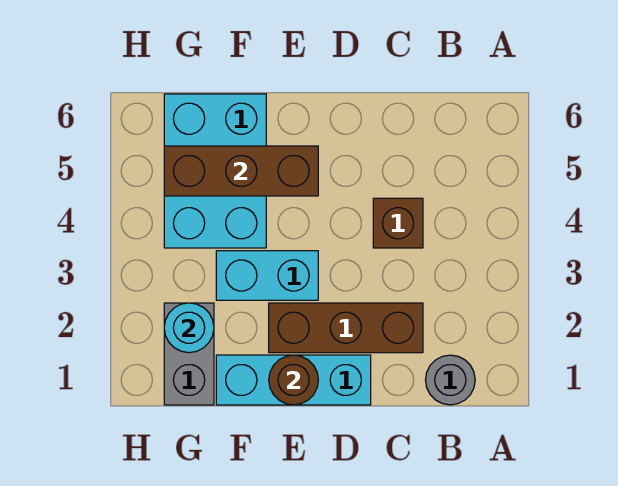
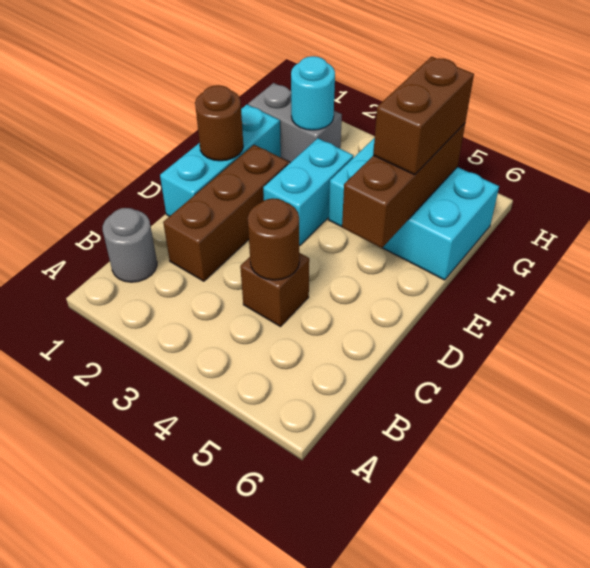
none -> brown round brick C4 level 2
none -> brown brick F5:G5 level 3

